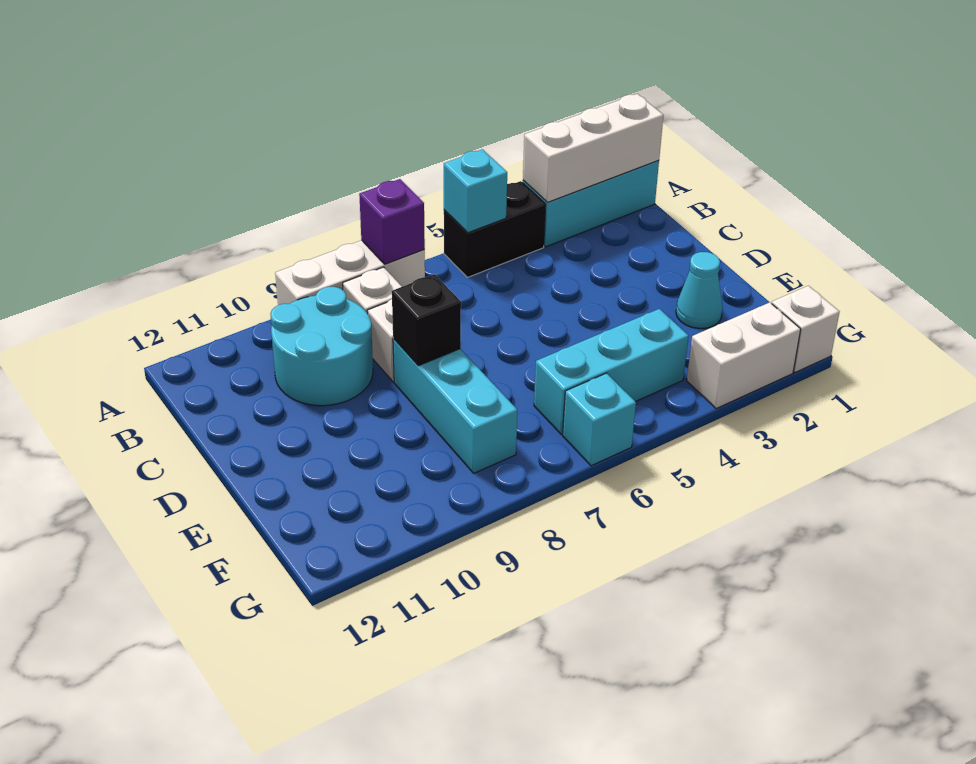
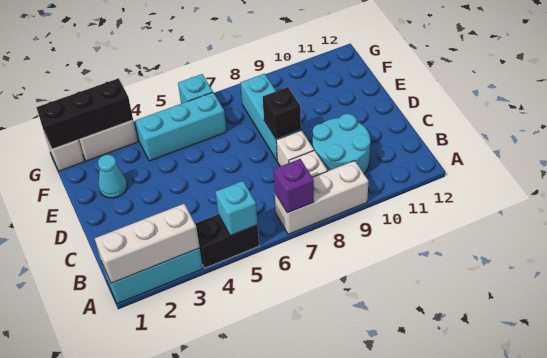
none -> black brick G1:G3 level 2

